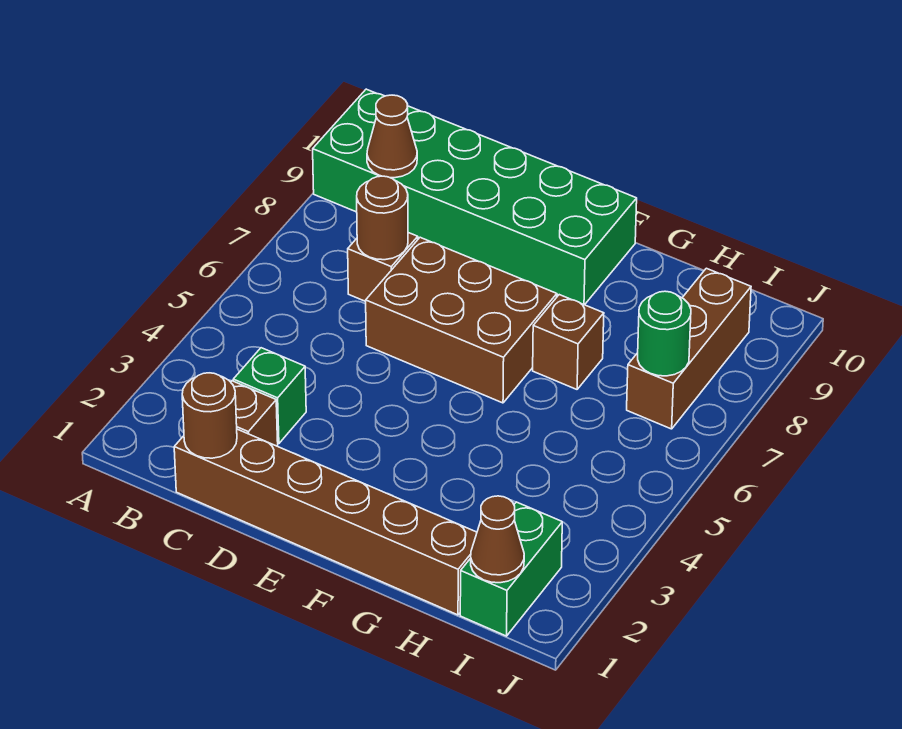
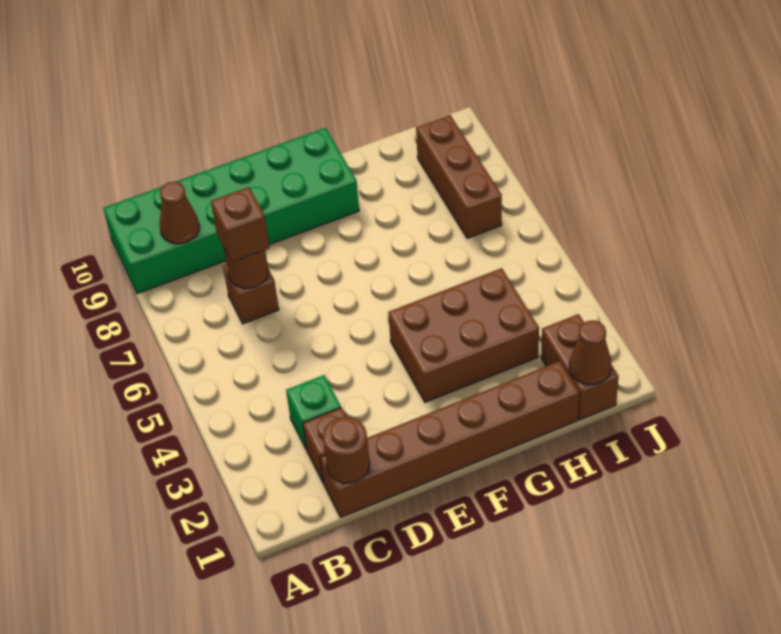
brown brick D6:F7 level 1 -> brown brick F3:H4 level 1
brown brick G7 level 1 -> brown brick C7 level 3
green brick I1:I2 level 1 -> brown brick I1:I2 level 1
green round brick I7 level 2 -> none

